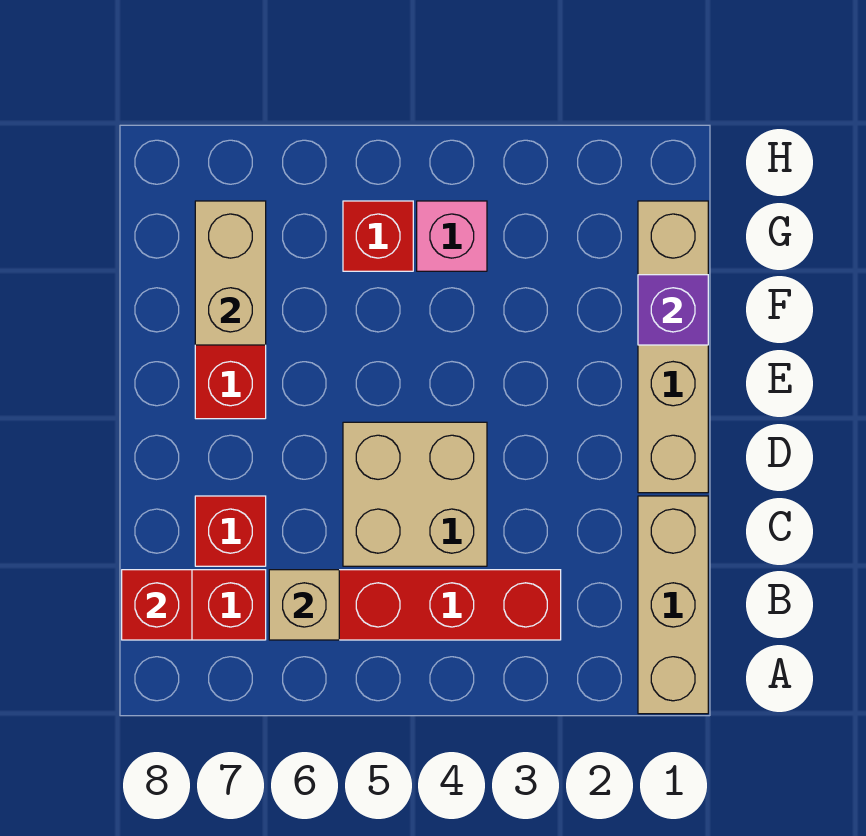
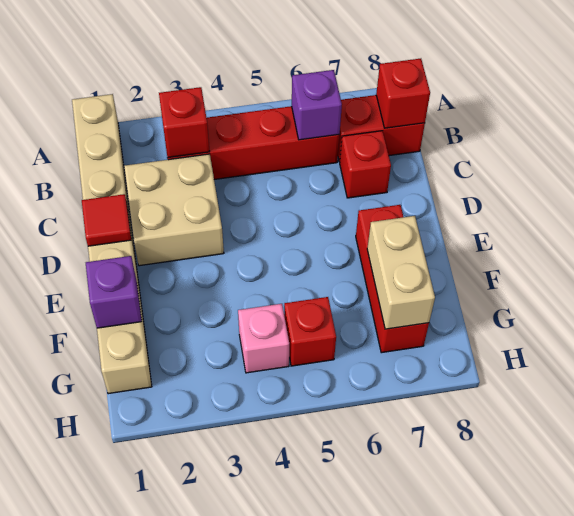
none -> red brick B3 level 2
tan brick B6 level 2 -> purple brick B6 level 2
tan brick C4:D5 level 1 -> tan brick C2:D3 level 1
none -> red tile D1 level 2

